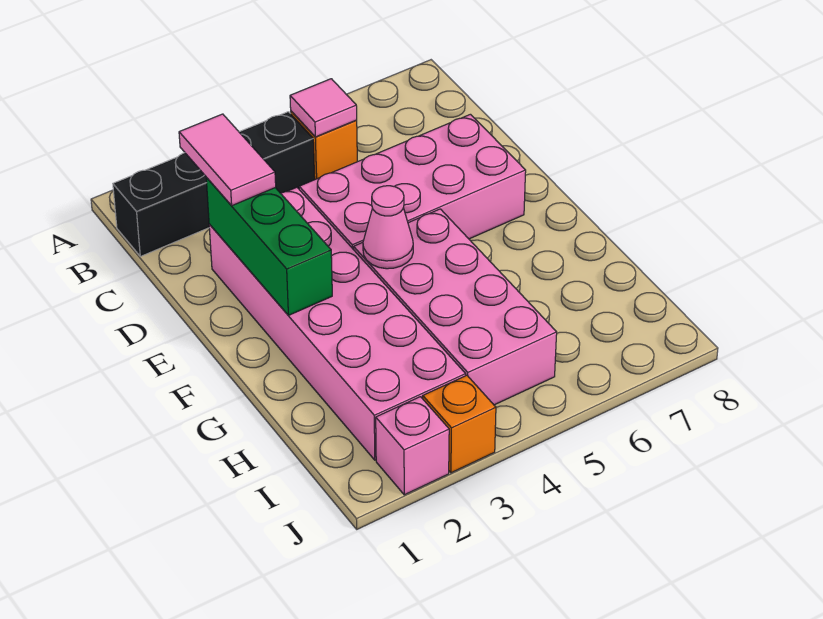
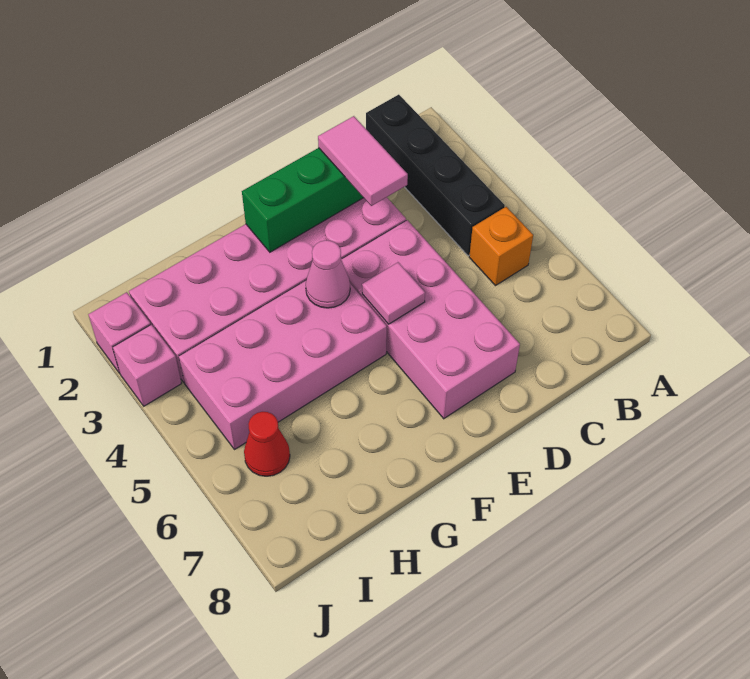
pink tile B5 level 2 -> pink tile E5 level 2
pink tile C2:D2 level 3 -> pink tile D2:D3 level 3
none -> red cone I6 level 1
orange brick J3 level 1 -> pink brick J3 level 1

